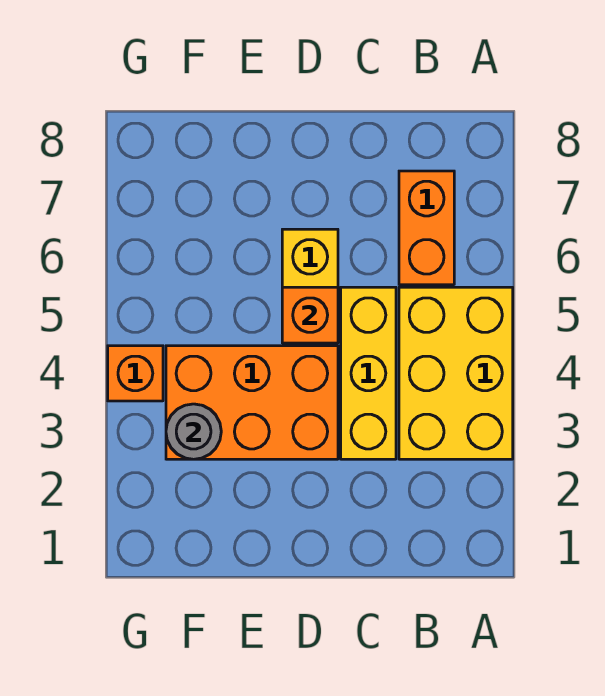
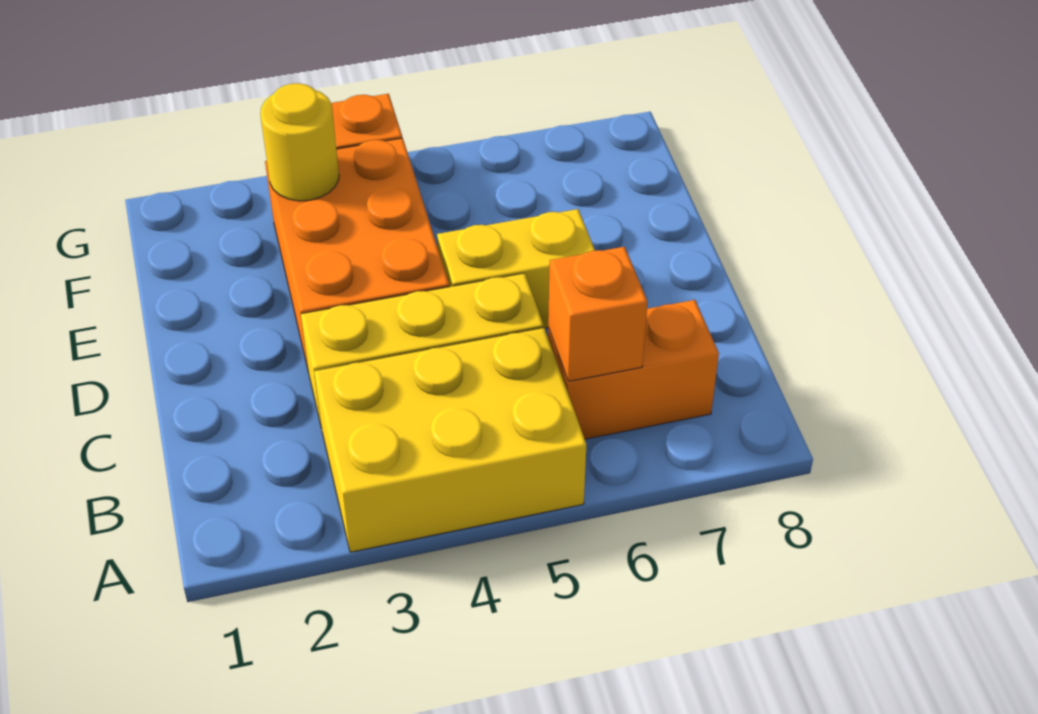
orange brick D5 level 2 -> orange brick B6 level 2
grey round brick F3 level 2 -> yellow round brick F3 level 2

